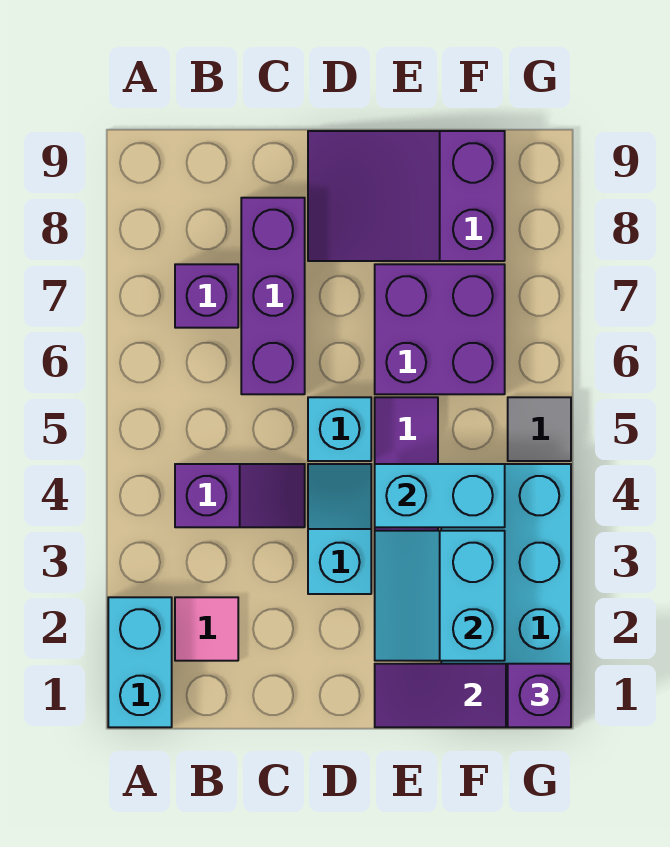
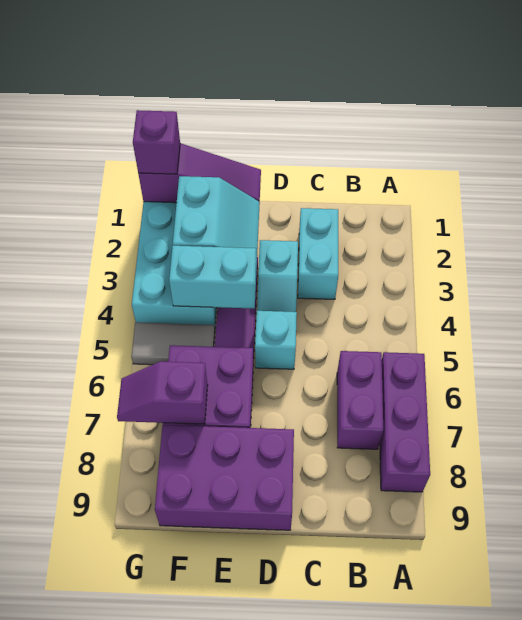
cyan brick A1:A2 level 1 -> cyan brick C2:C3 level 1
pink tile B2 level 1 -> none
purple slope B4:C4 level 1 top B -> purple slope F7:G7 level 2 top F
purple brick B7 level 1 -> purple brick B6:B7 level 1
purple brick C6:C8 level 1 -> purple brick A6:A8 level 1
purple slope D8:F9 level 1 top F -> purple brick D8:F9 level 1
grey tile G5 level 1 -> grey tile F5:G5 level 1

